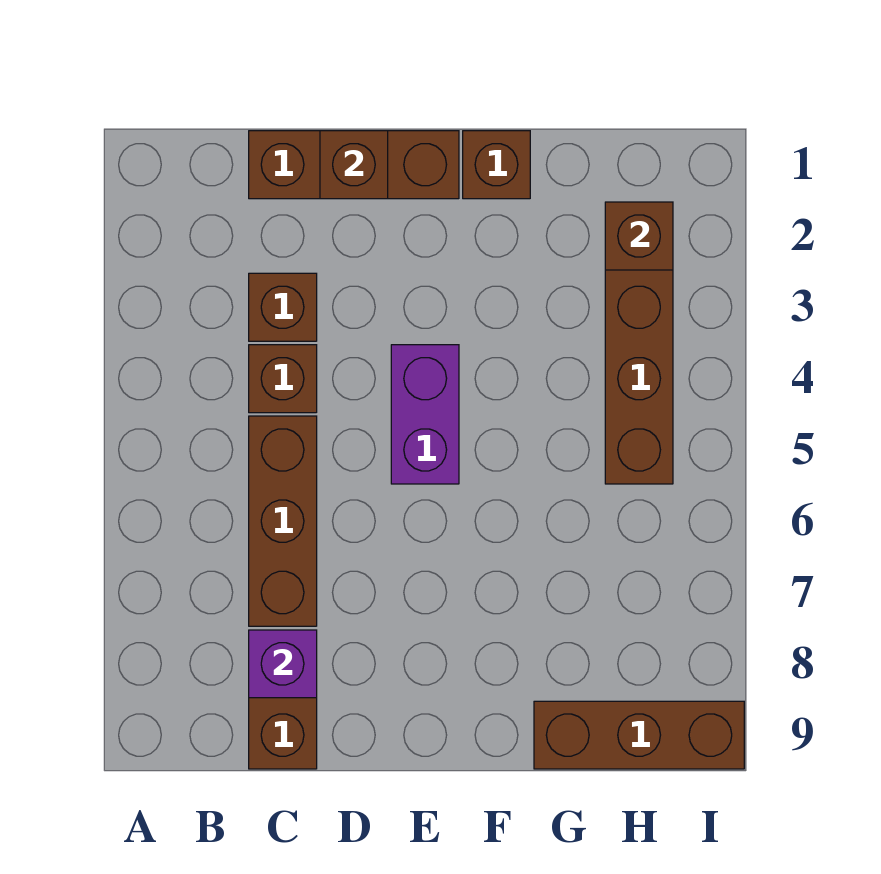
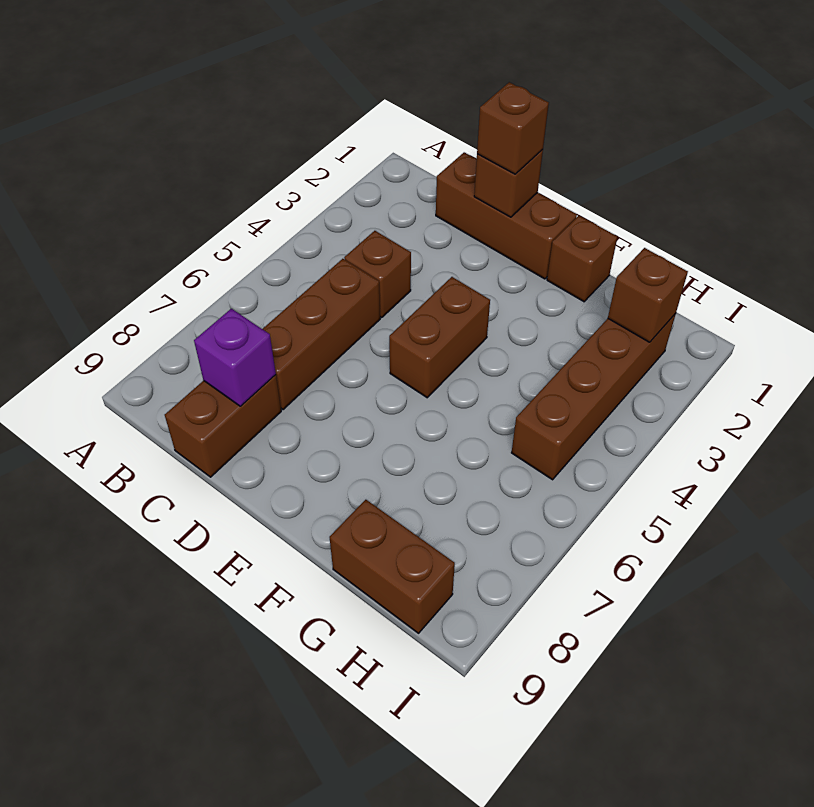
brown brick C3 level 1 -> brown brick D1 level 3
purple brick E4:E5 level 1 -> brown brick E4:E5 level 1
brown brick G9:I9 level 1 -> brown brick G9:H9 level 1

